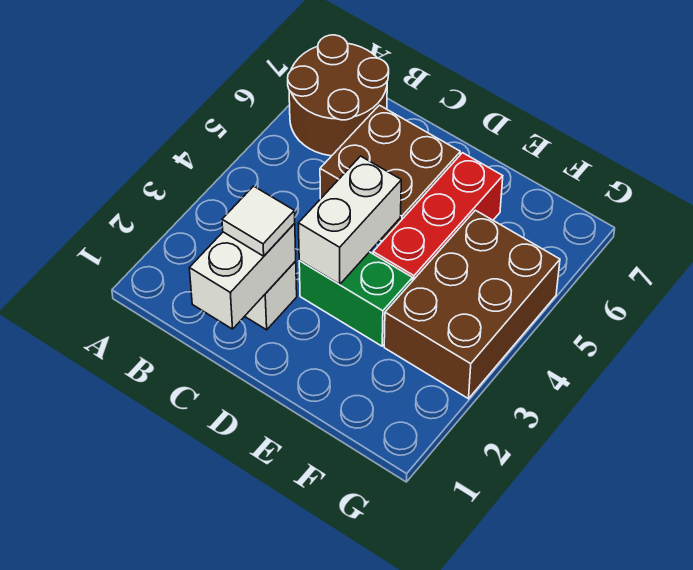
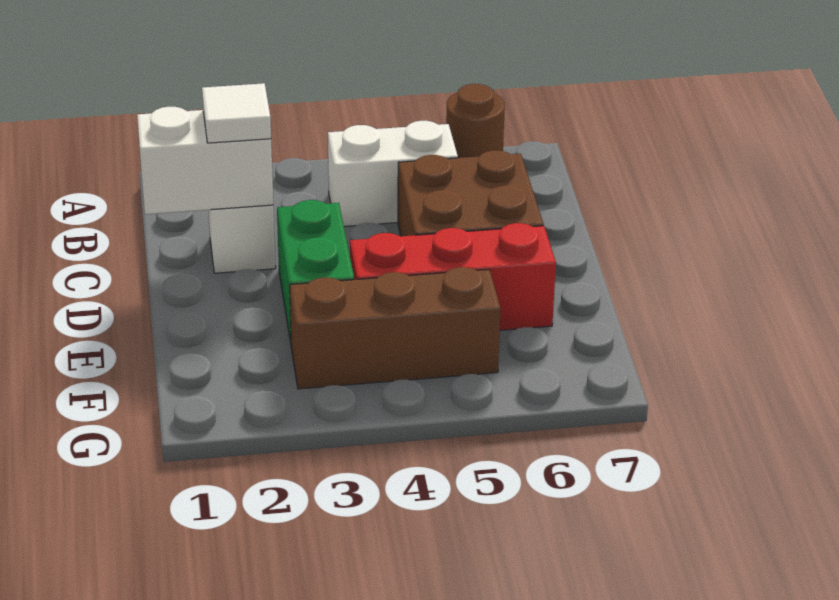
brown round brick A6:B7 level 1 -> brown round brick A6 level 1
white brick D3:D4 level 2 -> white brick B4:B5 level 1
brown brick F3:G5 level 1 -> brown brick F3:F5 level 1

